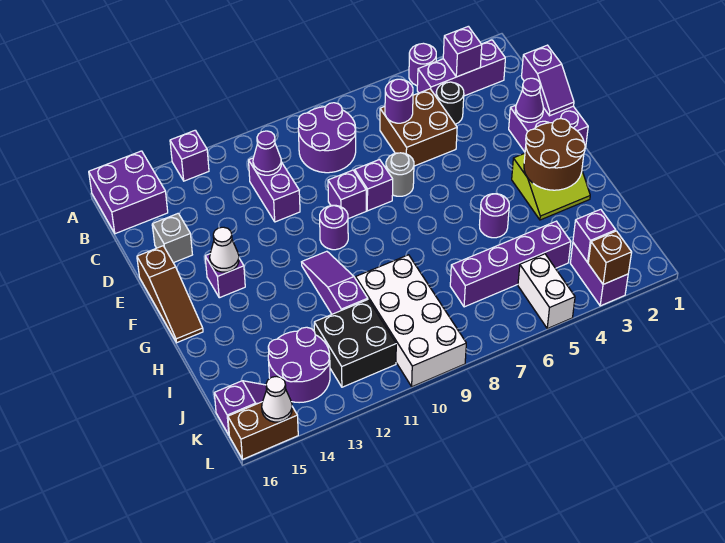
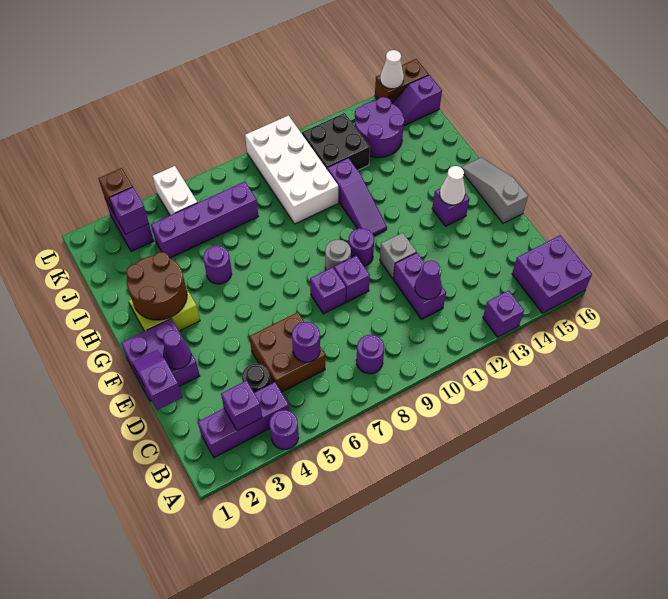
purple round brick B8:C9 level 1 -> purple round brick B8 level 1
grey brick D15 level 1 -> grey brick E11 level 1
grey round brick E7 level 1 -> grey round brick F9 level 1
brown slope E16:G16 level 1 top E -> grey slope E16:G16 level 1 top E

